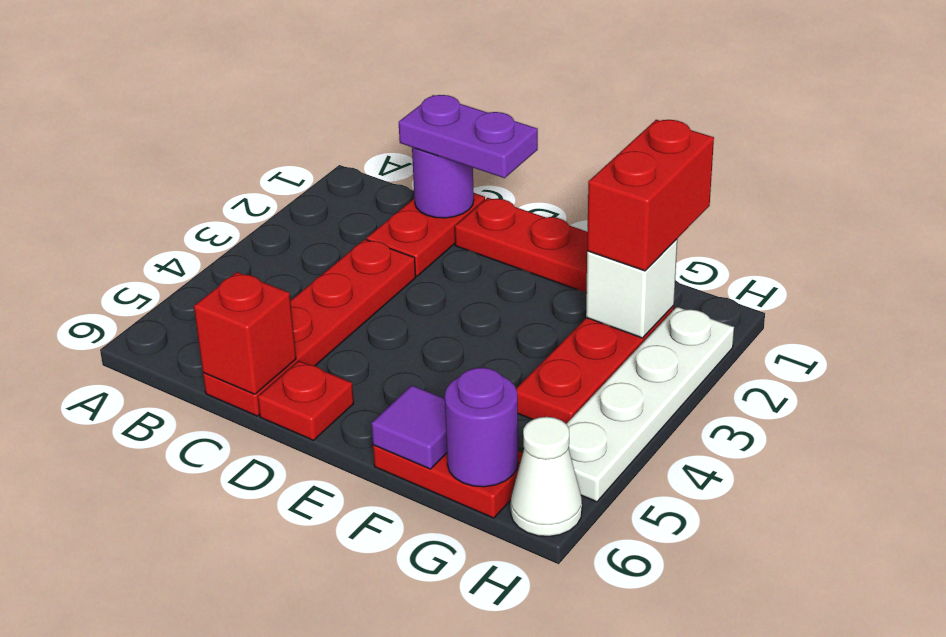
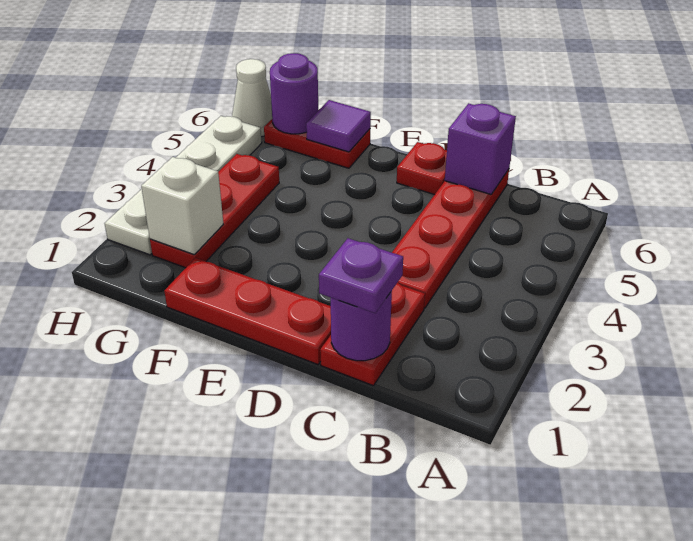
purple plate C1:D1 level 3 -> purple plate C1 level 3
red brick C6 level 2 -> purple brick C6 level 2
red brick G1:G2 level 3 -> none

